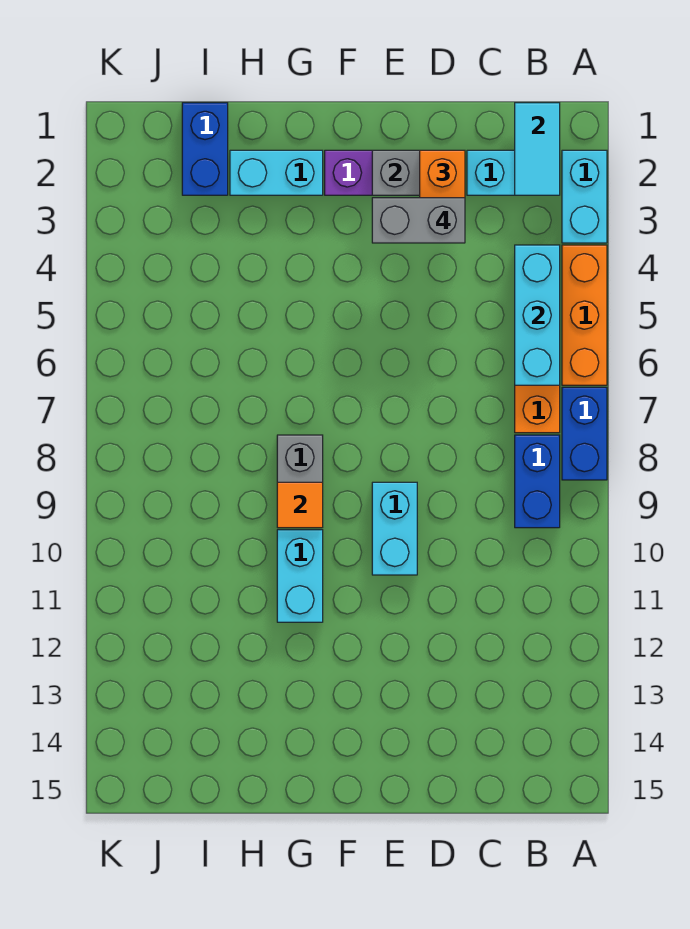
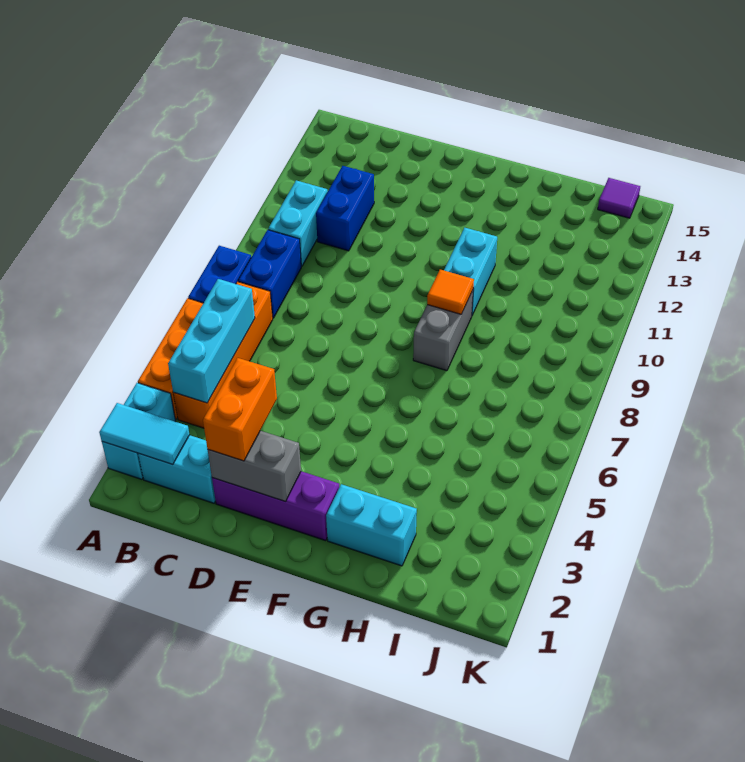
cyan tile B1:B2 level 2 -> cyan tile A2:B2 level 2
grey brick D3:E3 level 4 -> none
cyan brick E9:E10 level 1 -> cyan brick B10:B11 level 1
blue brick I1:I2 level 1 -> blue brick C11:C12 level 1
none -> purple tile J15 level 1

